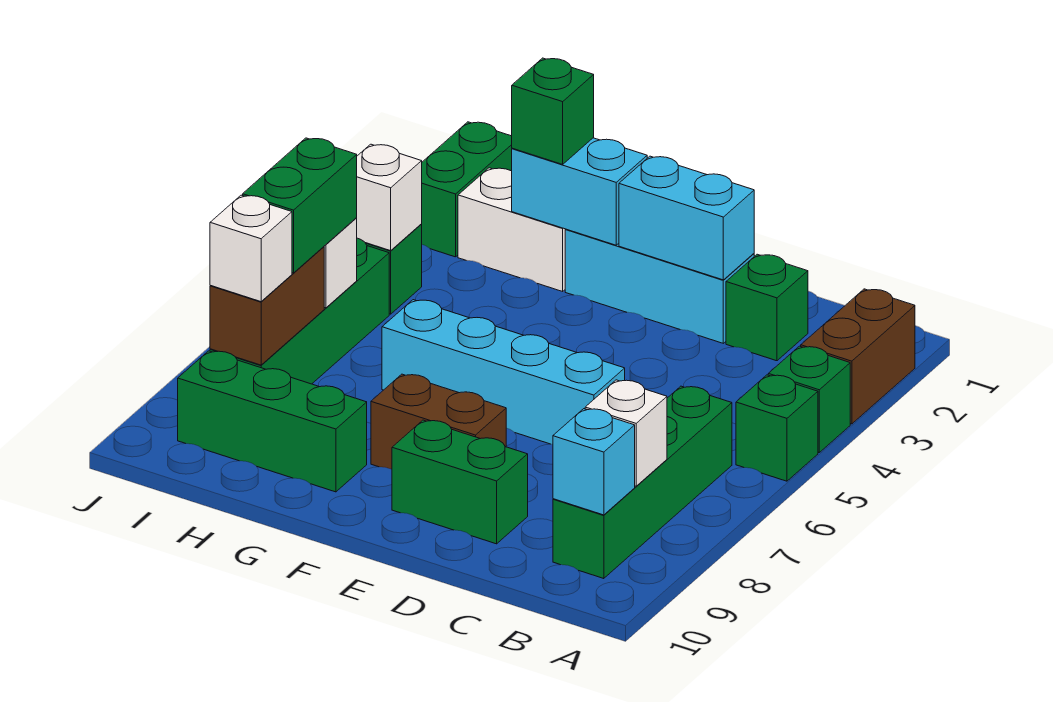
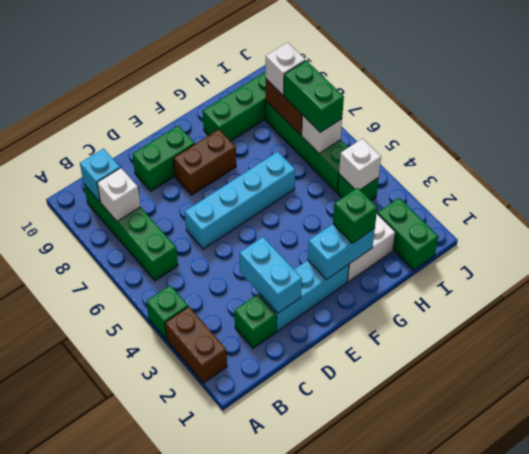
green brick A5 level 1 -> none
cyan brick D2:E2 level 2 -> cyan brick D2:D3 level 2

